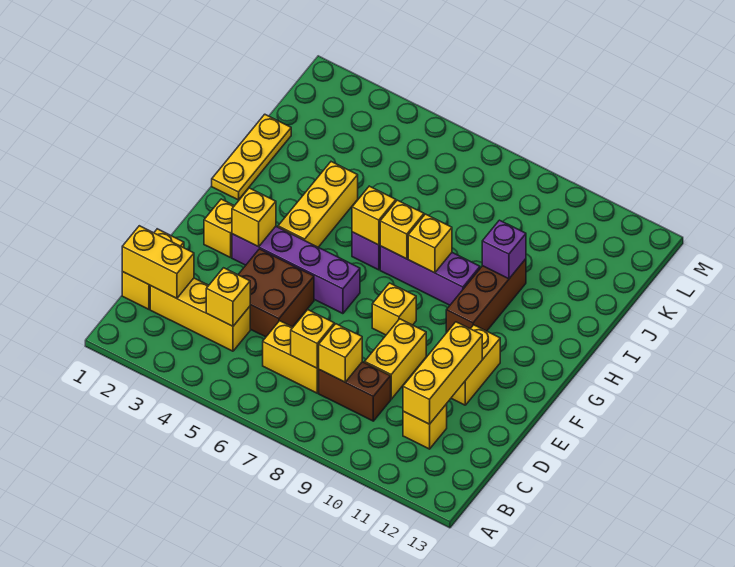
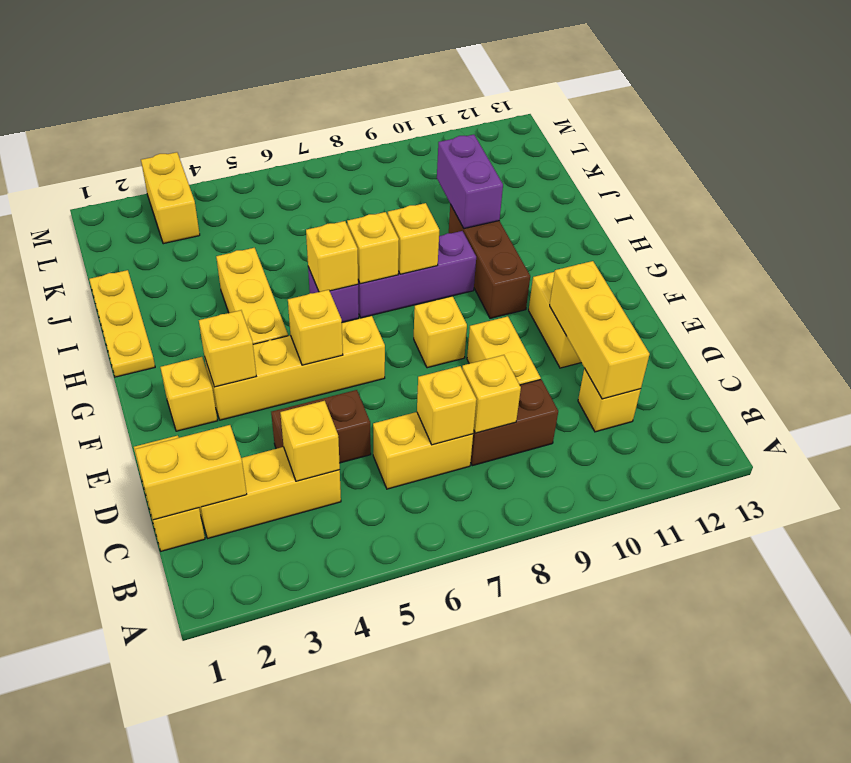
brown brick D4:E5 level 1 -> brown brick D4:D5 level 1
purple brick F3:F6 level 1 -> yellow brick F3:F6 level 1
none -> yellow brick F5 level 2
purple brick I10 level 2 -> purple brick I10:J10 level 2
none -> yellow brick L3:M3 level 1

